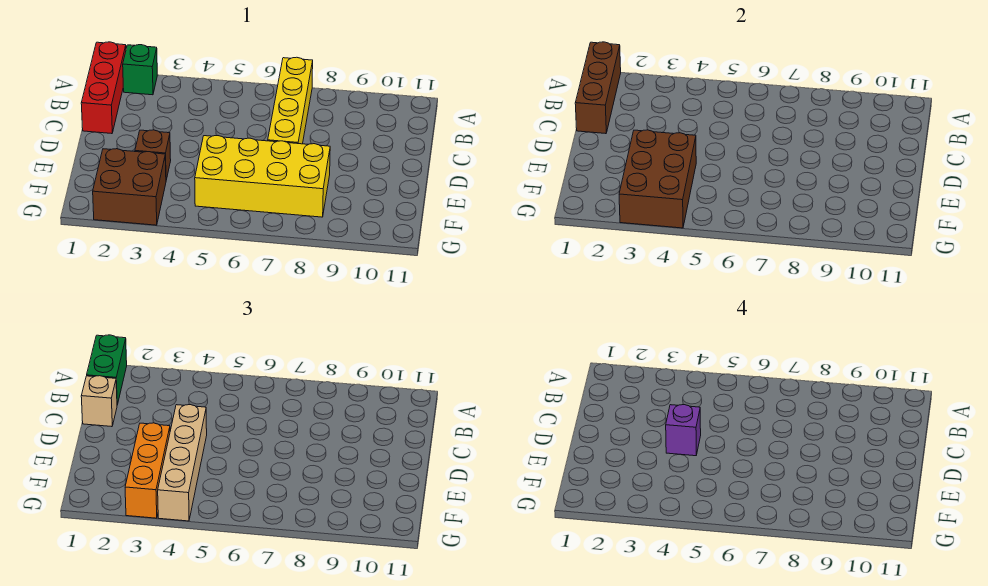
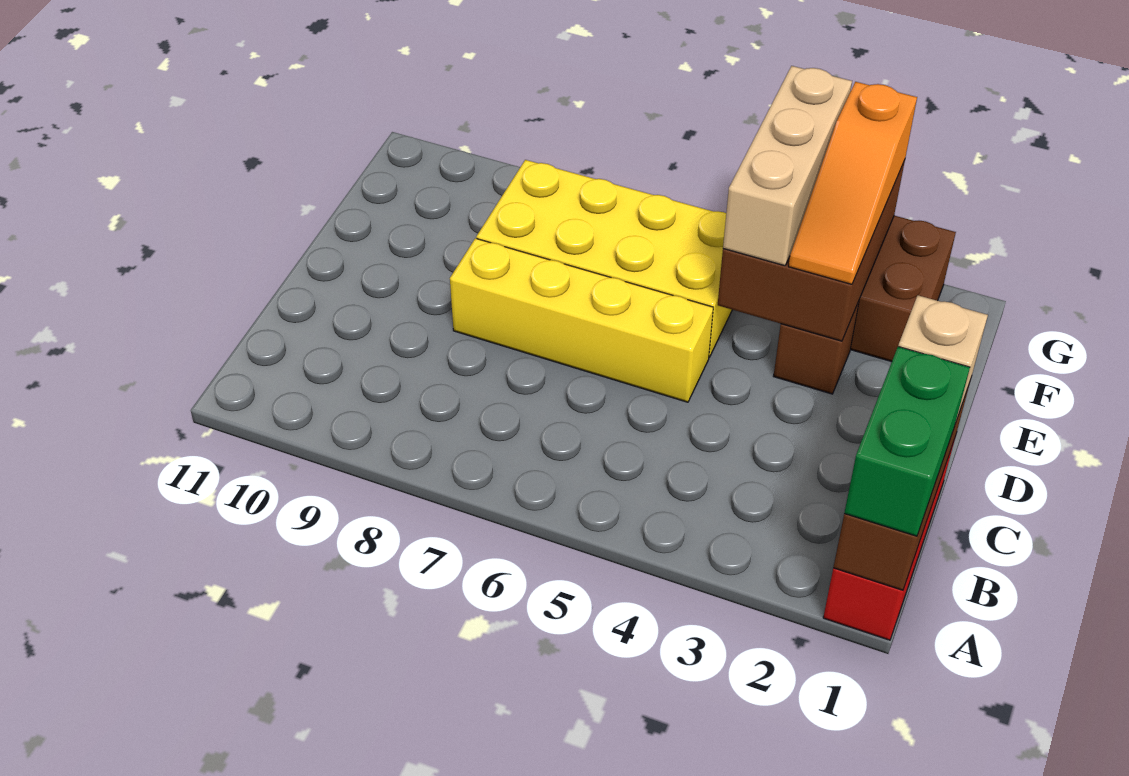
green brick A2 level 1 -> none
yellow brick A7:D7 level 1 -> yellow brick D5:D8 level 1
tan brick D4:G4 level 3 -> tan brick E4:G4 level 3
purple brick D4 level 4 -> none
orange brick E3:G3 level 3 -> orange slope E3:G3 level 3 top G

